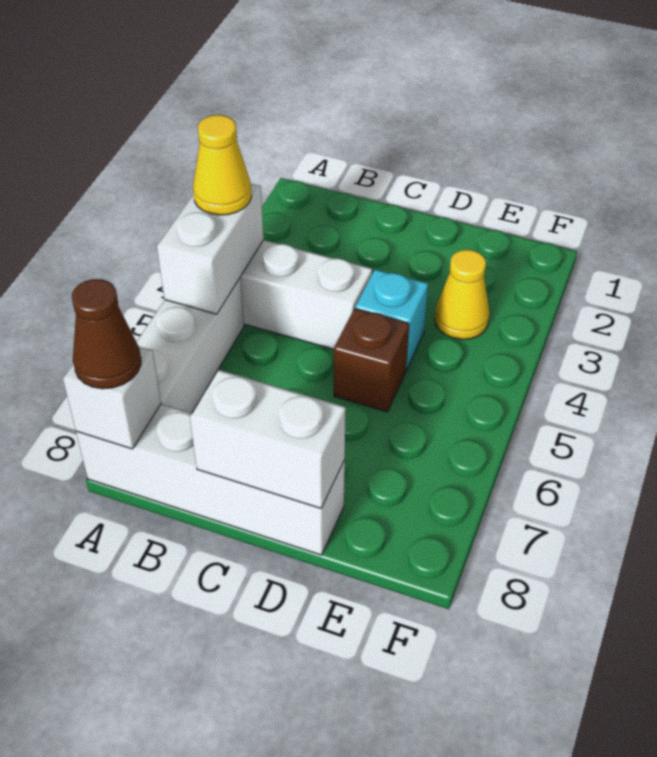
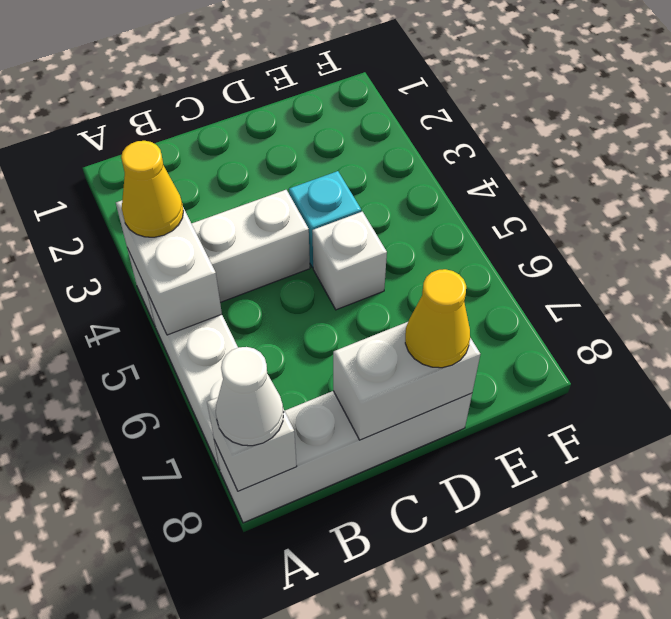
brown cone A8 level 3 -> white cone A8 level 3
brown brick D5 level 1 -> white brick D5 level 1
yellow cone E3 level 1 -> yellow cone D8 level 3

